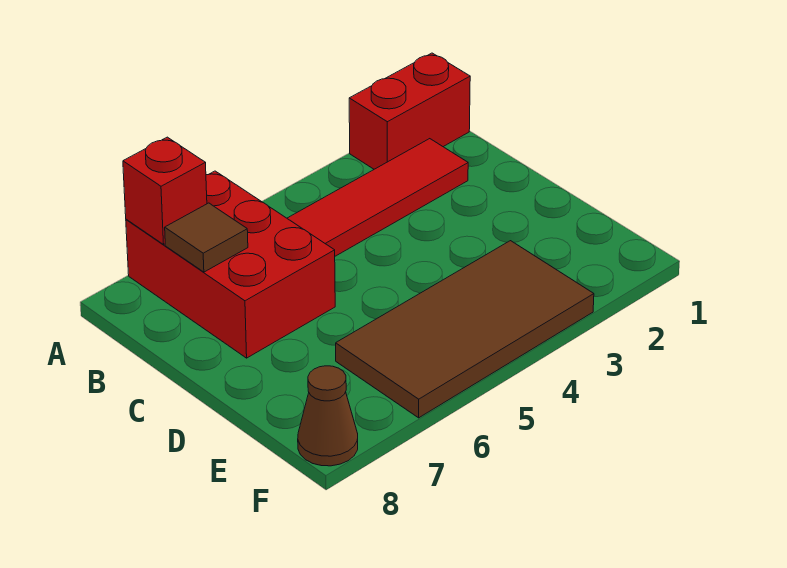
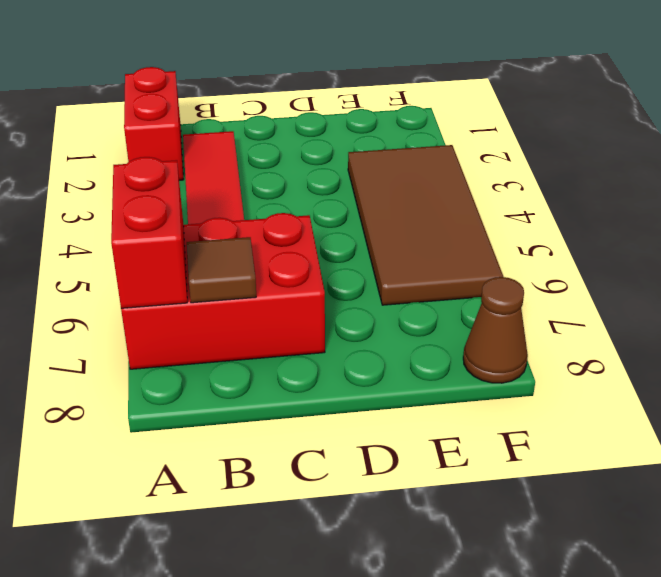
red brick A7 level 2 -> red brick A6:A7 level 2

